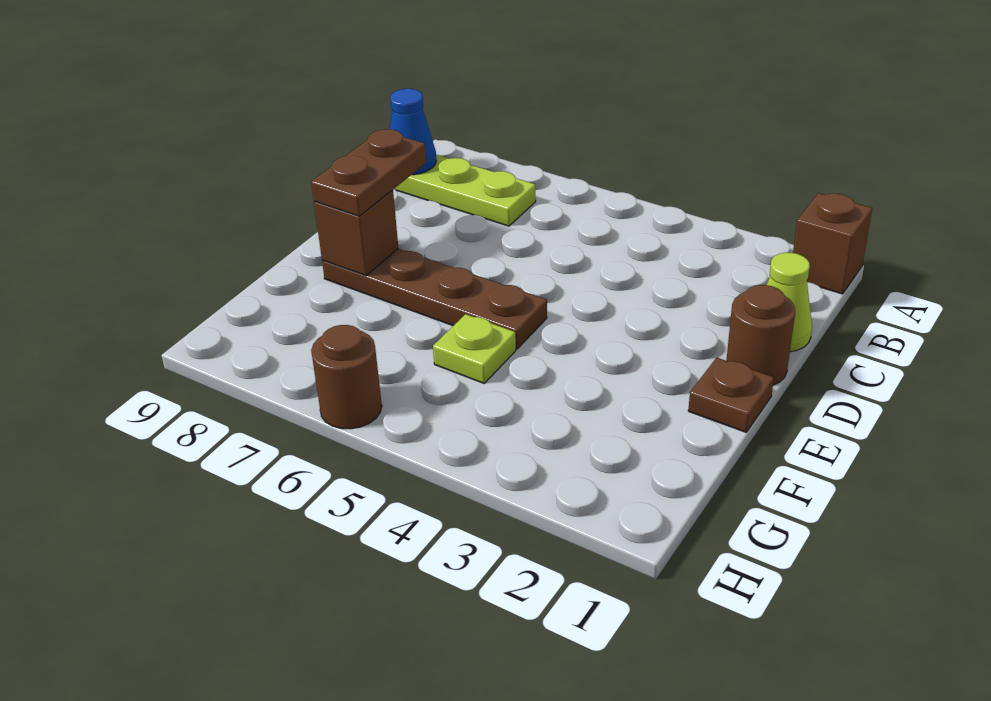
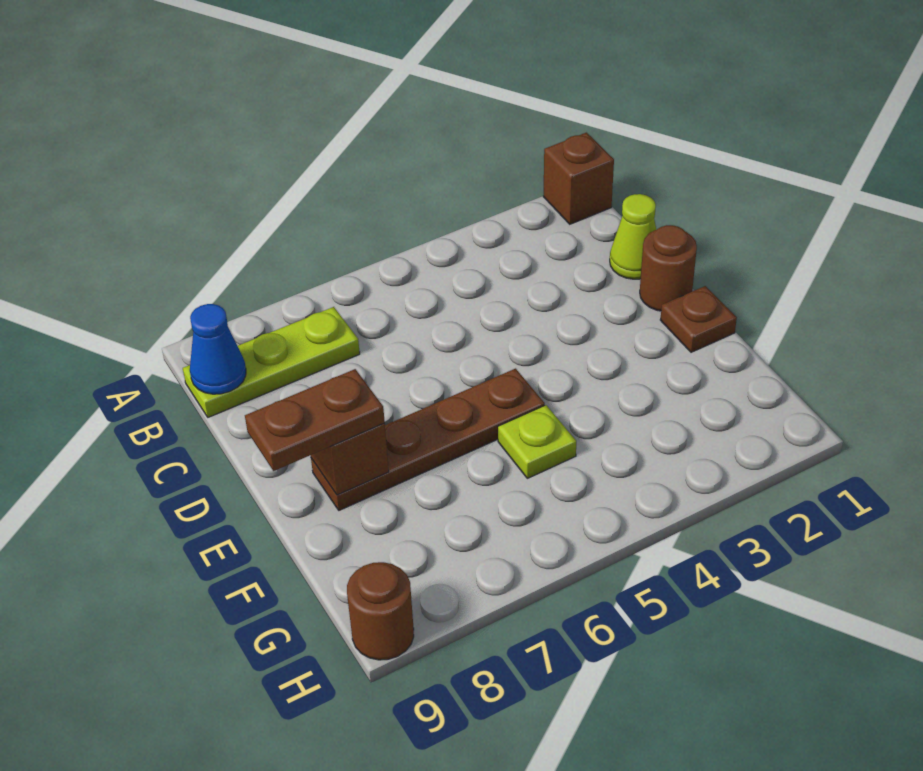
brown plate D8:E8 level 3 -> brown plate E8:E9 level 3
brown round brick H6 level 1 -> brown round brick H9 level 1

